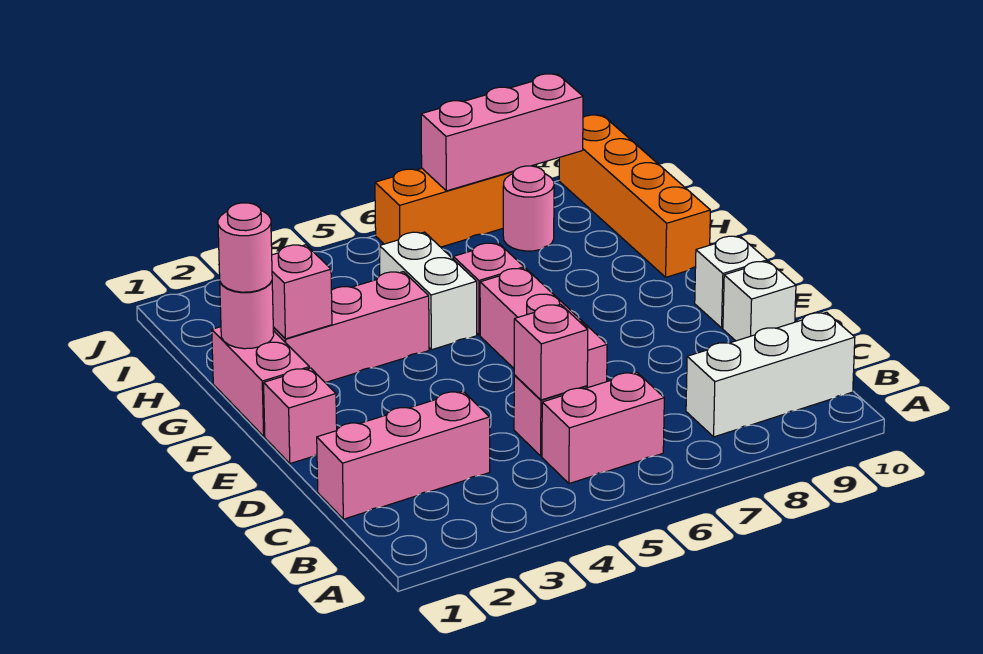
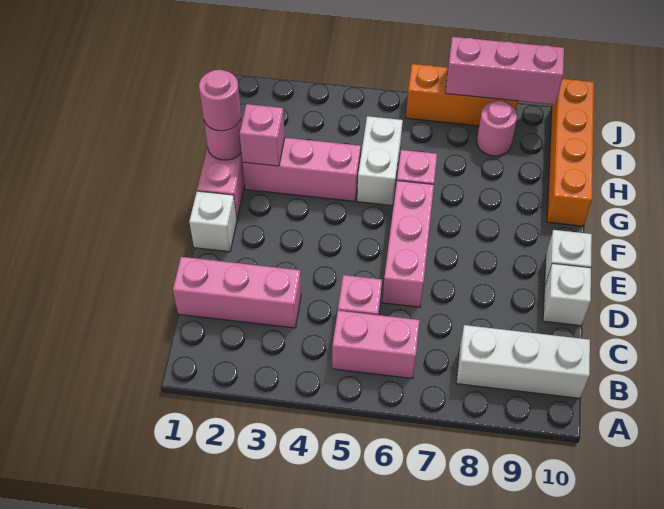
pink brick C5 level 2 -> none
pink brick E1 level 1 -> white brick E1 level 1

